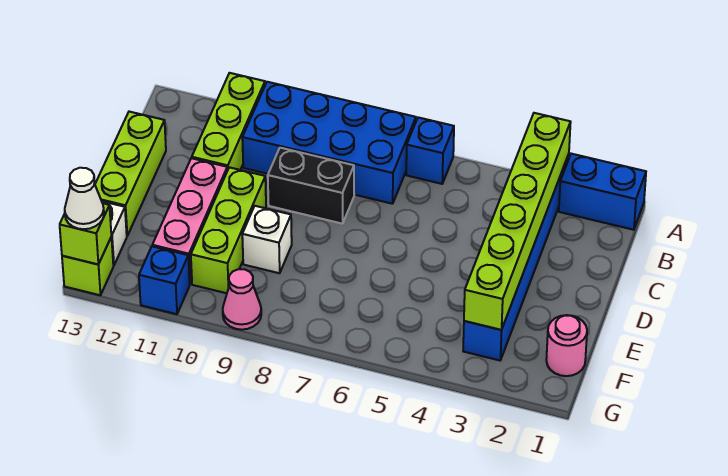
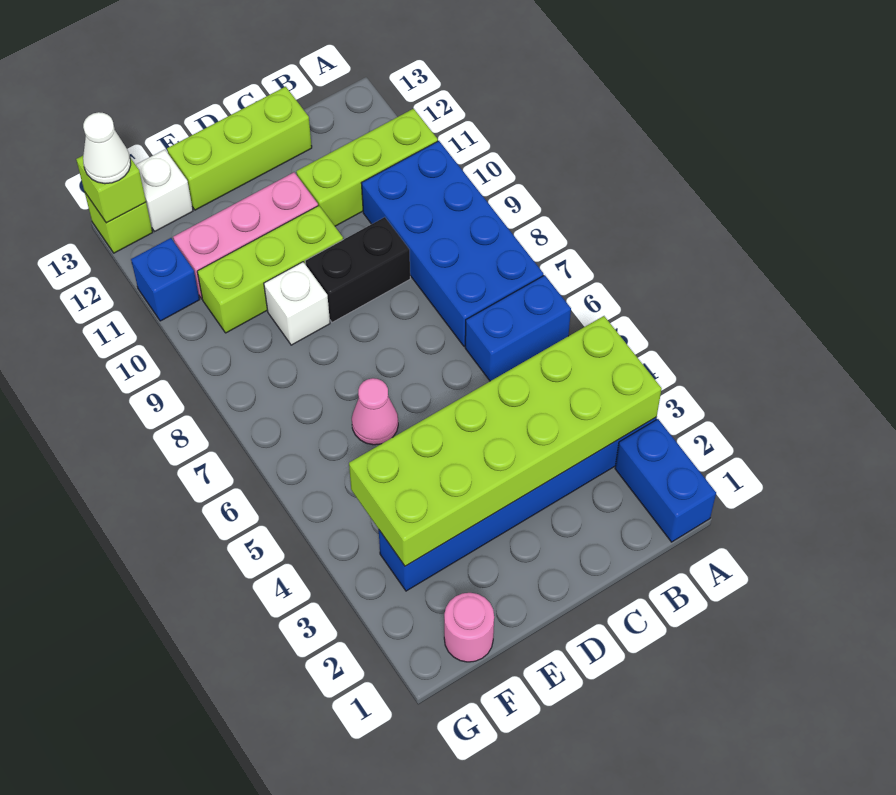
lime brick A3:F3 level 2 -> lime brick A3:F4 level 2
blue brick A6 level 1 -> blue brick A6:B6 level 1
black brick C8:C9 level 1 -> black brick C9:D9 level 1
pink cone G9 level 1 -> pink cone E6 level 1

